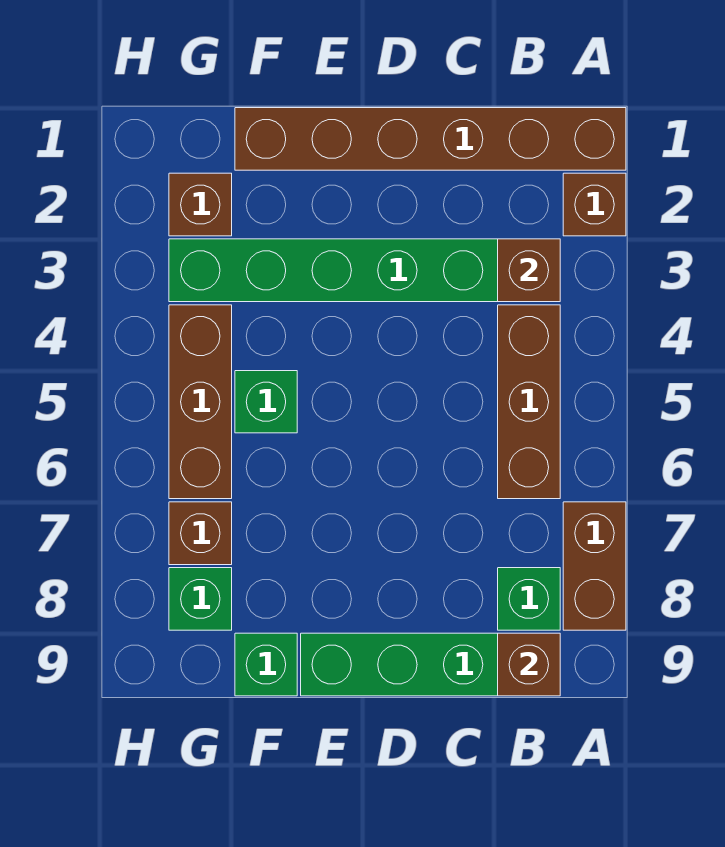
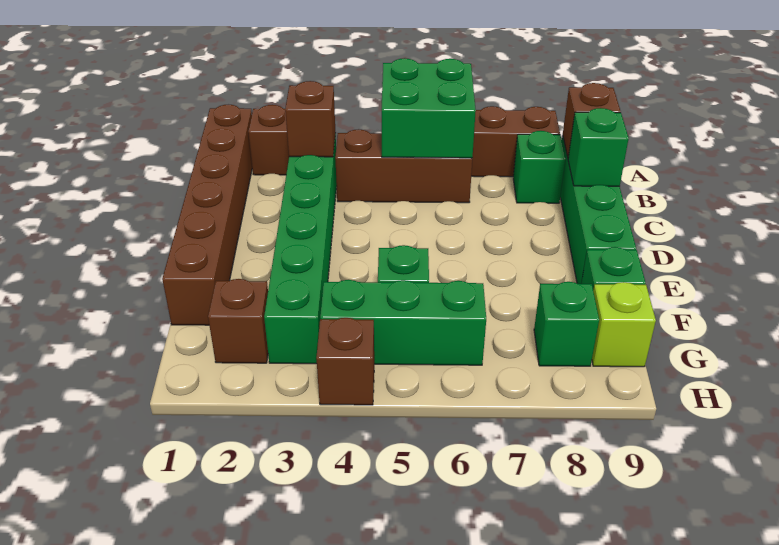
none -> green brick A5:B6 level 2
none -> green brick C9 level 2
brown brick G4:G6 level 1 -> green brick G4:G6 level 1
brown brick G7 level 1 -> brown brick H4 level 1
none -> lime brick G9 level 1

